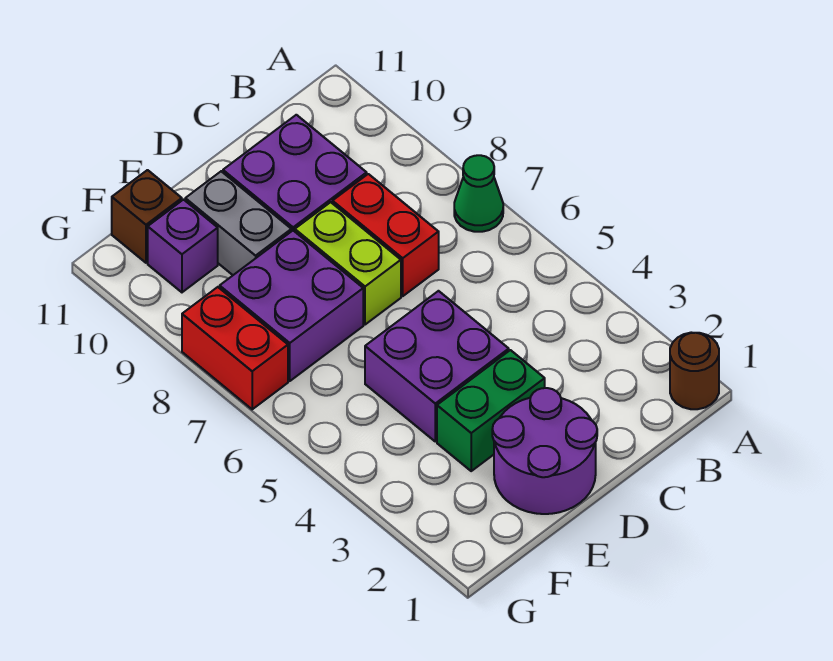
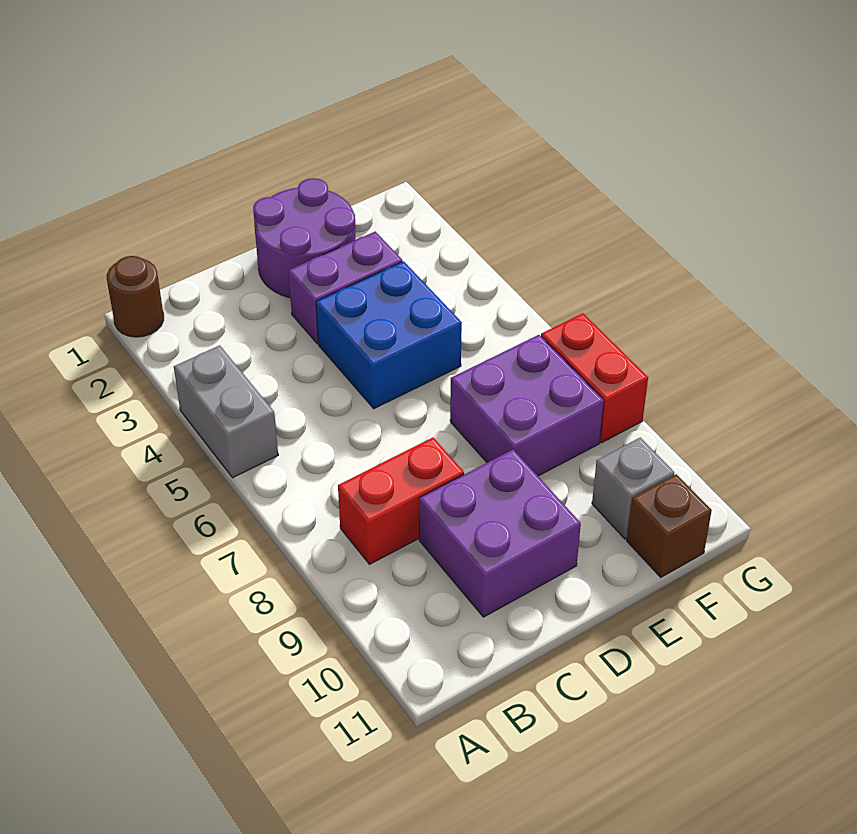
green cone A7 level 1 -> none
red brick C7:C8 level 1 -> red brick B8:C8 level 1
green brick D3:E3 level 1 -> purple brick D3:E3 level 1
purple brick D4:E5 level 1 -> blue brick D4:E5 level 1
lime brick D7:D8 level 1 -> none
grey brick E9:E10 level 1 -> grey brick A4:A5 level 1
purple brick F10 level 1 -> grey brick F10 level 1

